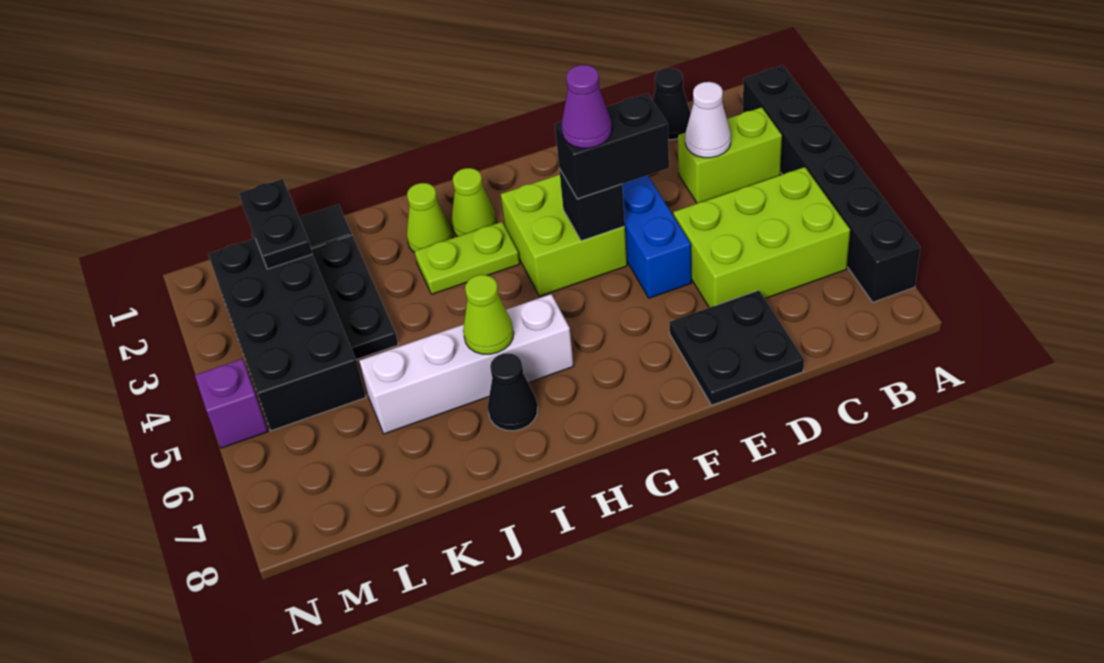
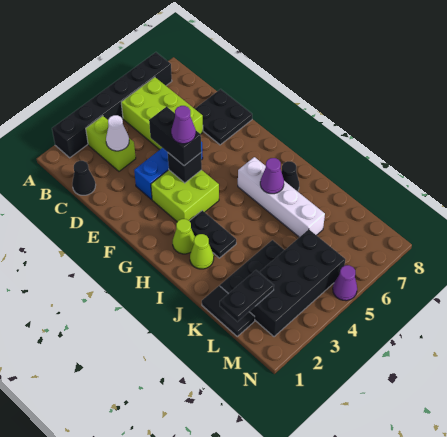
lime plate H3:I3 level 1 -> black plate H3:I3 level 1
lime cone I6 level 2 -> purple cone I6 level 2
purple brick N5 level 1 -> purple cone N5 level 1

